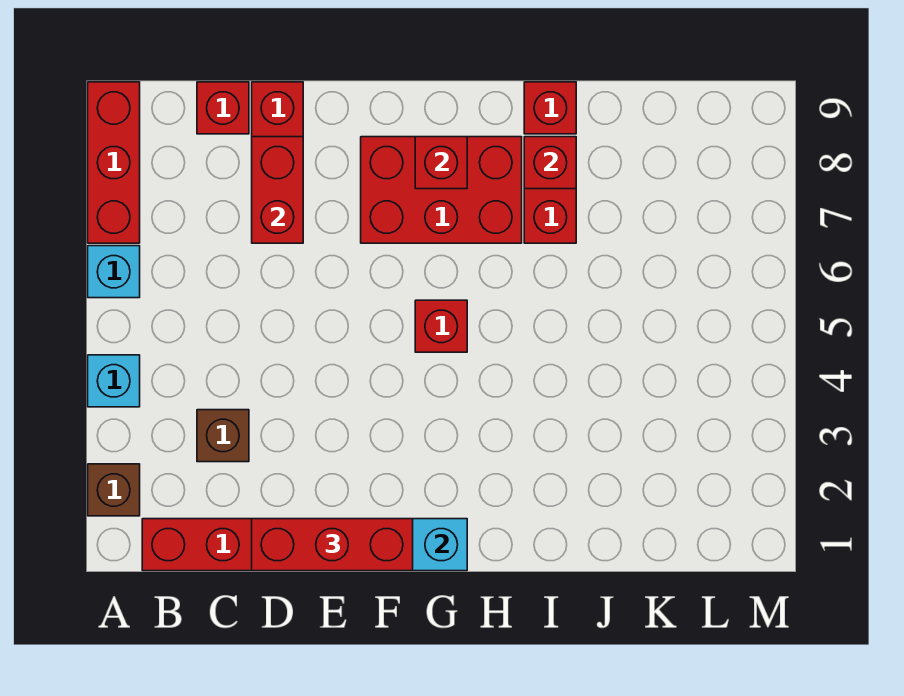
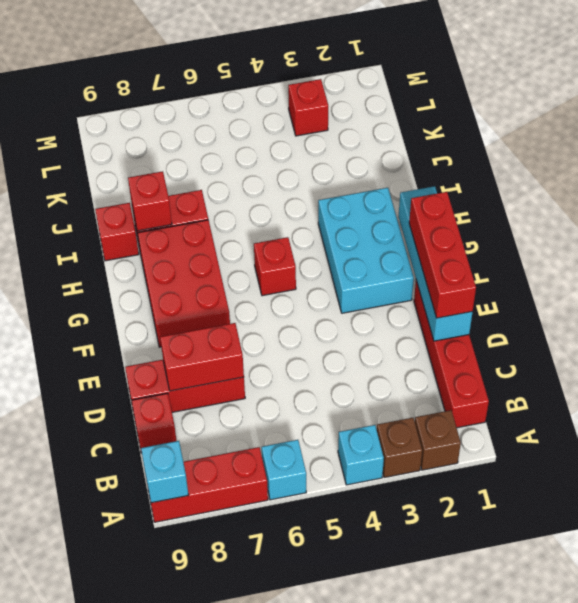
none -> cyan brick A9 level 2
brown brick C3 level 1 -> brown brick A3 level 1
none -> cyan brick F2:H3 level 1
red brick G8 level 2 -> red brick L3 level 1

